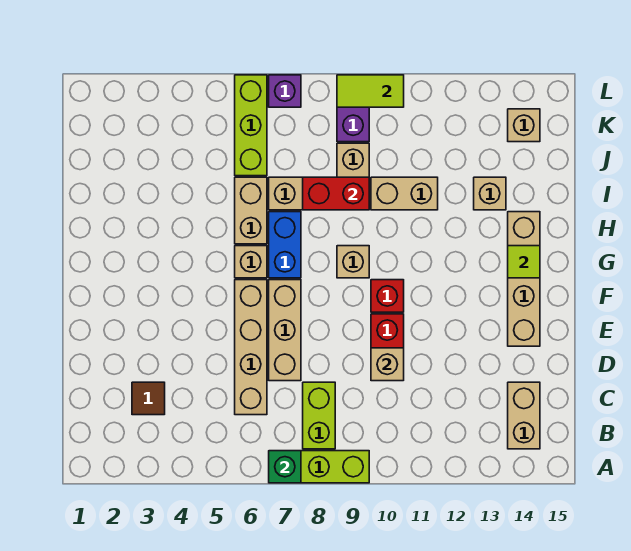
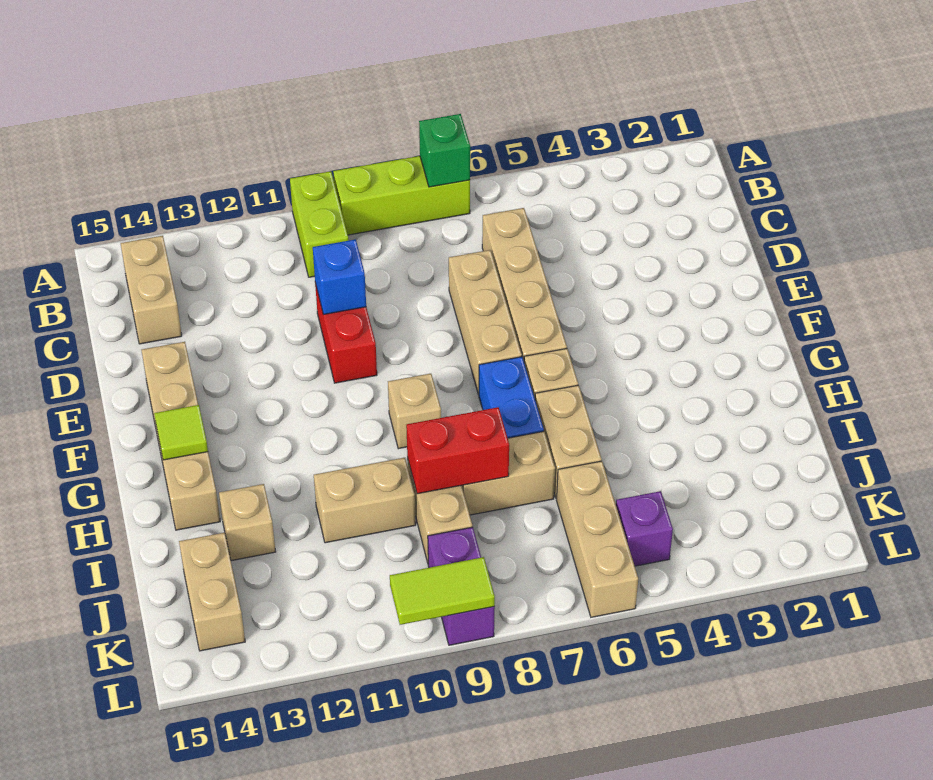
lime brick B8:C8 level 1 -> lime brick A10:B10 level 1
brown tile C3 level 1 -> none
tan brick D10 level 2 -> blue brick D10 level 2
red brick F10 level 1 -> none
lime brick J6:L6 level 1 -> tan brick J6:L6 level 1
tan brick K14 level 1 -> tan brick J14:K14 level 1
purple brick L7 level 1 -> purple brick K5 level 1

